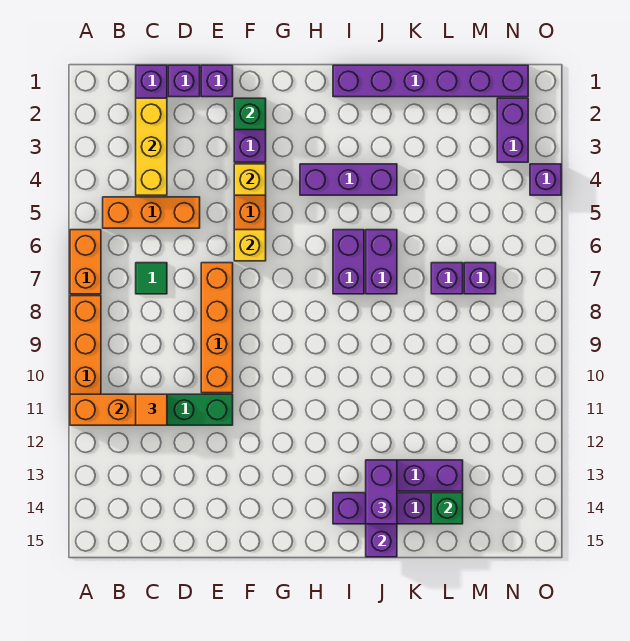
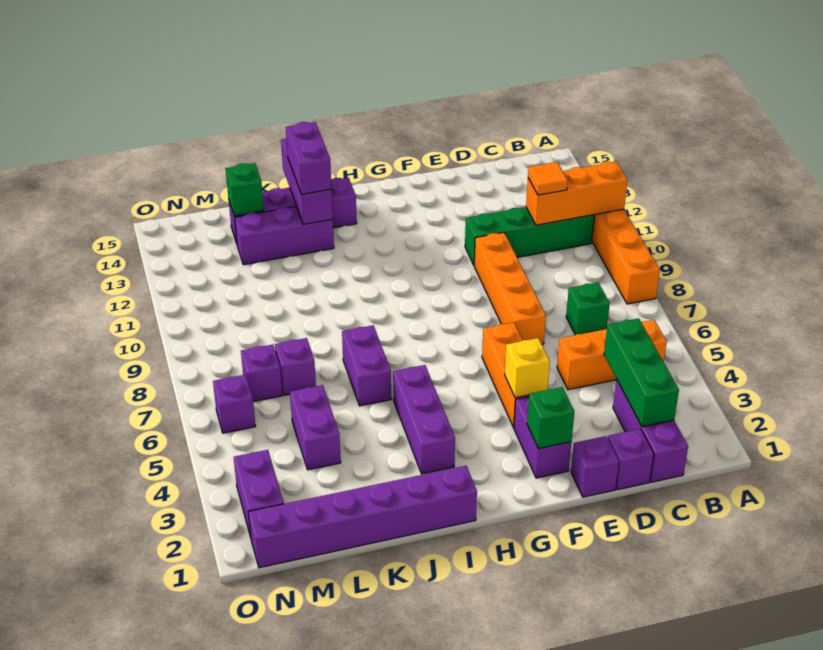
orange brick A6:A7 level 1 -> none
yellow brick C2:C4 level 2 -> green brick C2:C4 level 2
green tile C7 level 1 -> green brick C7 level 1
yellow brick F6 level 2 -> none
purple brick H4:J4 level 1 -> purple brick I3:I5 level 1
purple brick I6:I7 level 1 -> purple brick L4:L5 level 1
purple brick O4 level 1 -> purple brick N6 level 1

